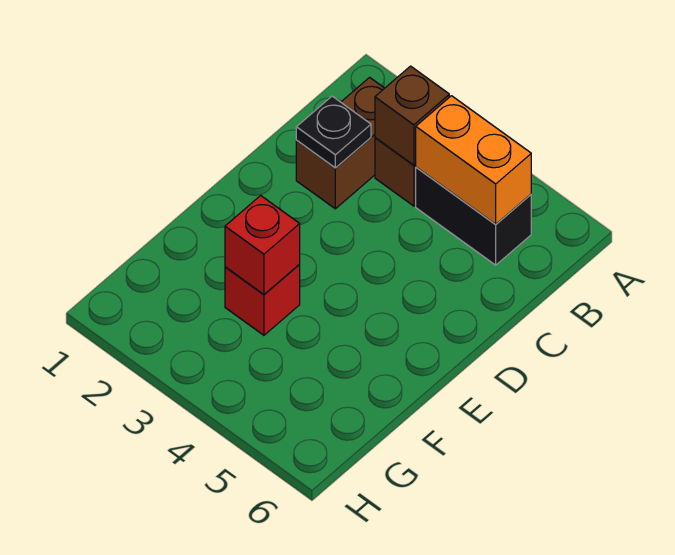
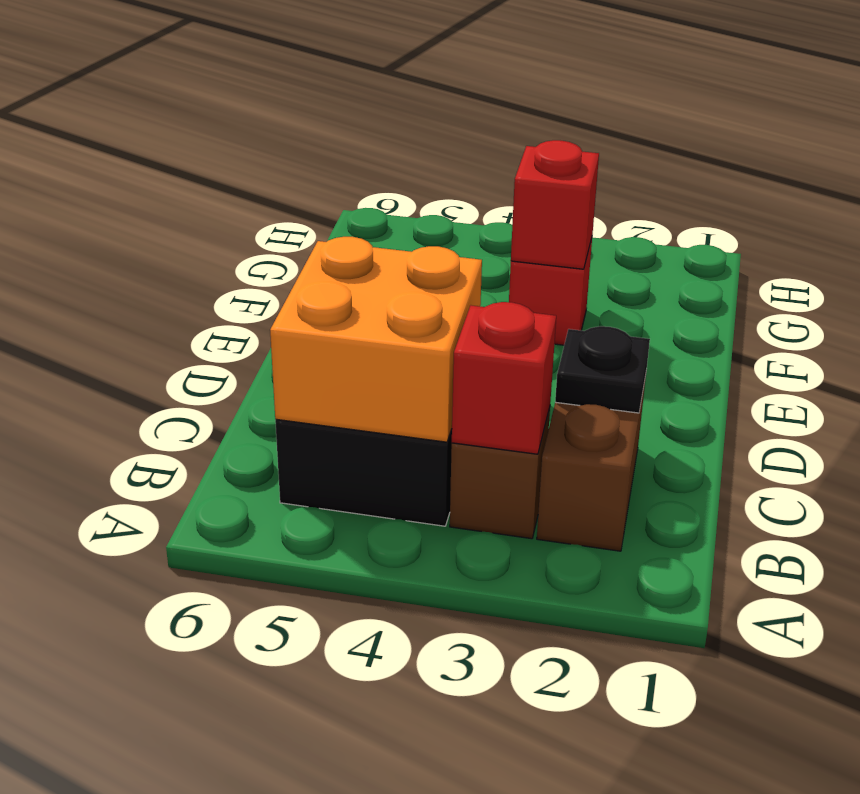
brown brick B3 level 2 -> red brick B3 level 2
orange brick B4:B5 level 2 -> orange brick B4:C5 level 2

